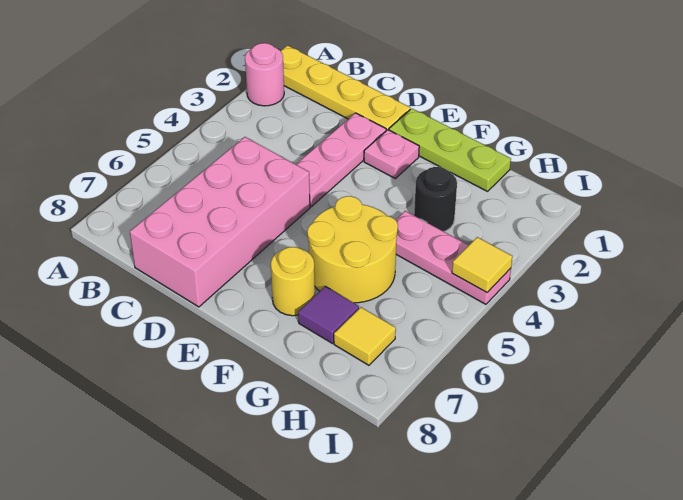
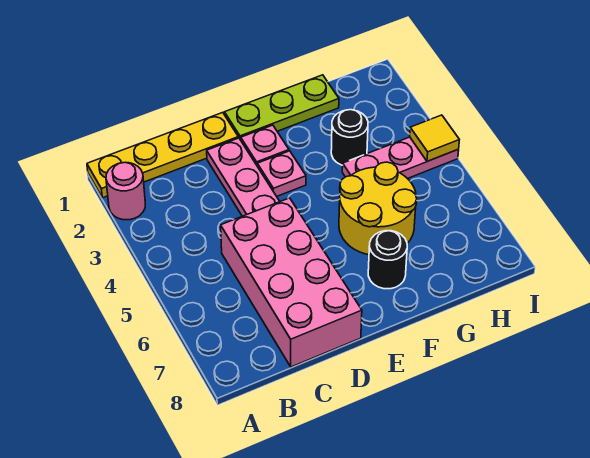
none -> pink plate E3 level 1
yellow round brick F7 level 1 -> black round brick F7 level 1
purple tile G7 level 1 -> none
yellow tile H7 level 1 -> none

